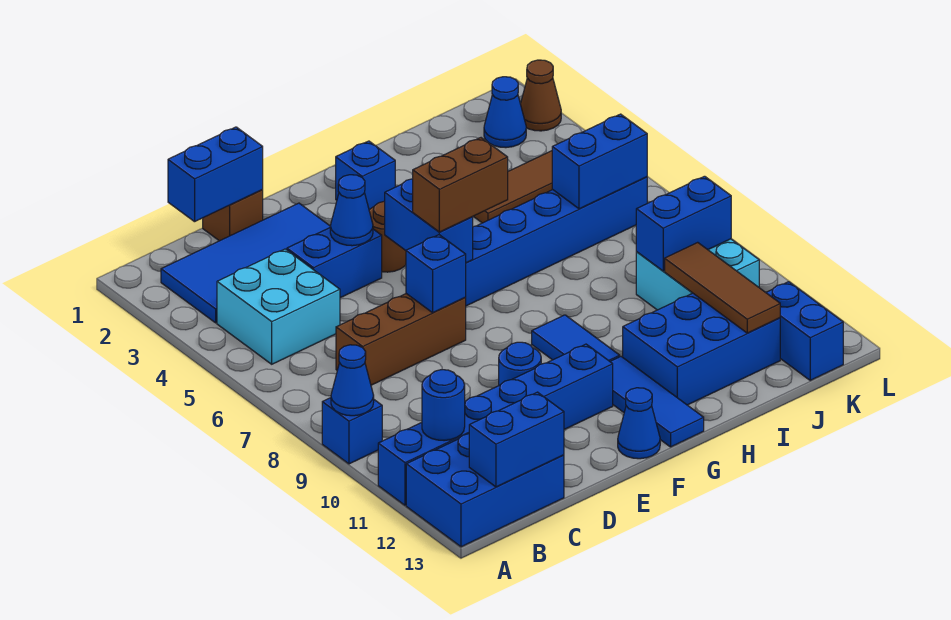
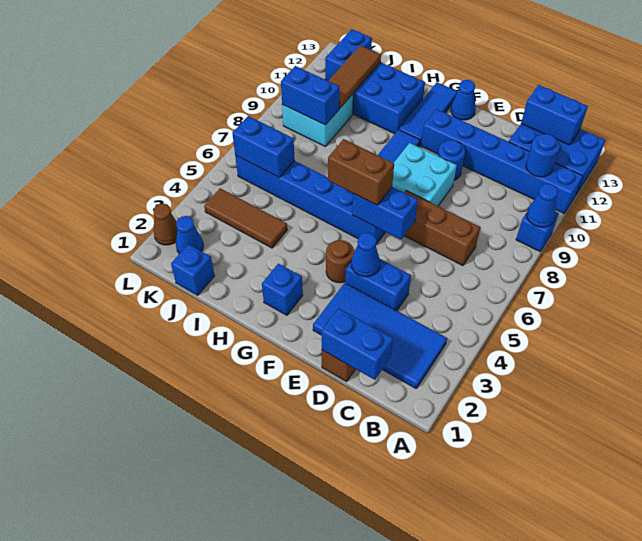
cyan brick B4:C5 level 1 -> cyan brick E8:F9 level 1
blue brick E7 level 2 -> blue brick J1 level 1
blue brick F5:F6 level 2 -> blue brick E6:F6 level 2

